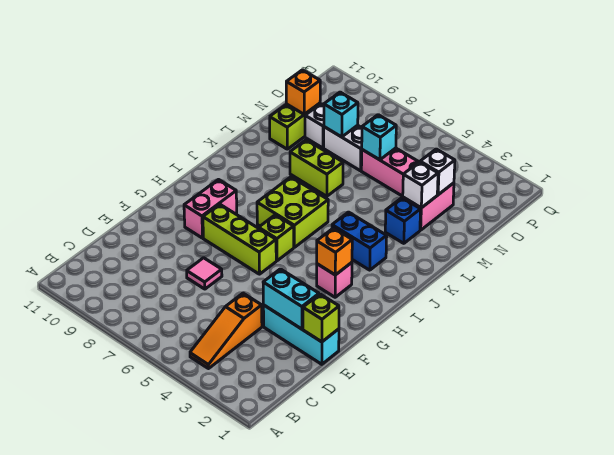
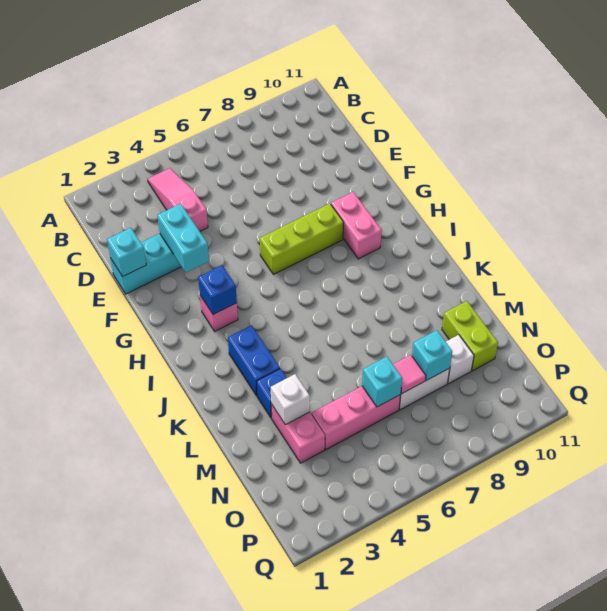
orange slope B4:D4 level 1 top D -> pink slope B4:D4 level 1 top D
lime brick E1 level 2 -> cyan brick E1 level 2
cyan brick E2:E3 level 2 -> cyan brick E3:F3 level 2
pink tile E7 level 1 -> pink tile N7 level 2
orange brick H3 level 2 -> blue brick H3 level 2
lime brick H6 level 1 -> none
lime brick I6:J7 level 1 -> none
blue brick J3:J4 level 1 -> blue brick J3:K3 level 1
lime brick L7:L8 level 1 -> none
white brick N3 level 2 -> none
orange brick N10 level 2 -> none

